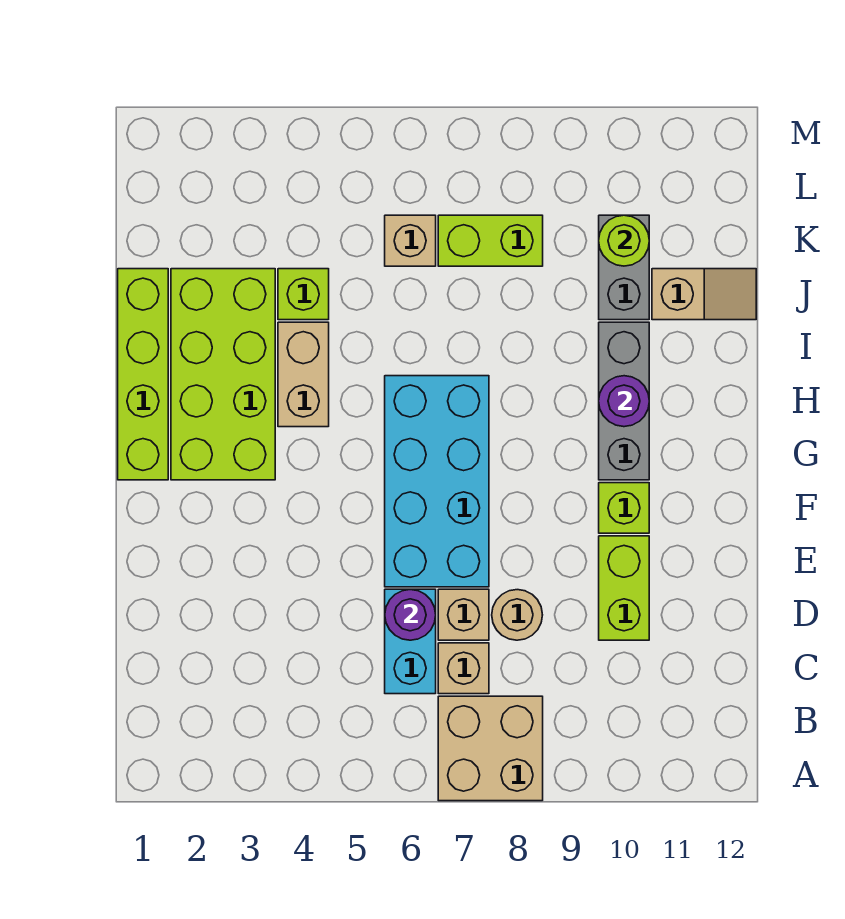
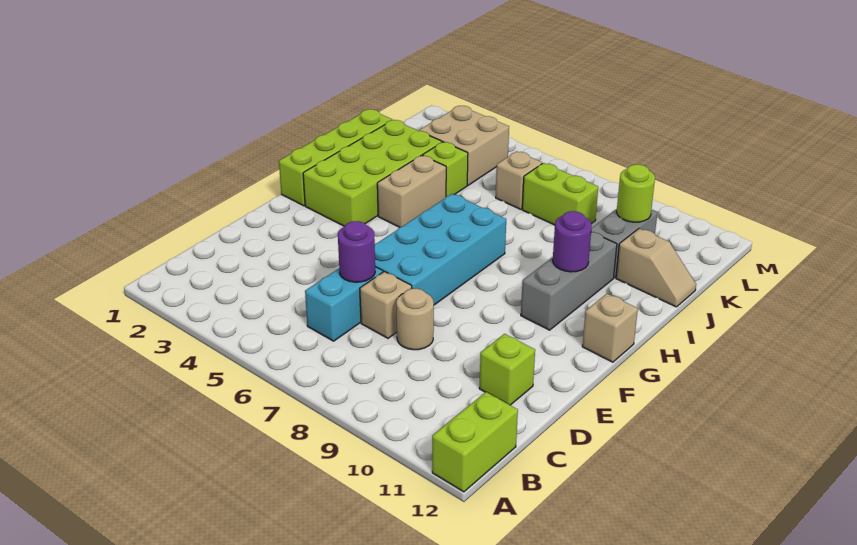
tan brick A7:B8 level 1 -> tan brick K3:L4 level 1
tan brick C7 level 1 -> tan brick G12 level 1
lime brick D10:E10 level 1 -> lime brick A12:B12 level 1
lime brick F10 level 1 -> lime brick D11 level 1

